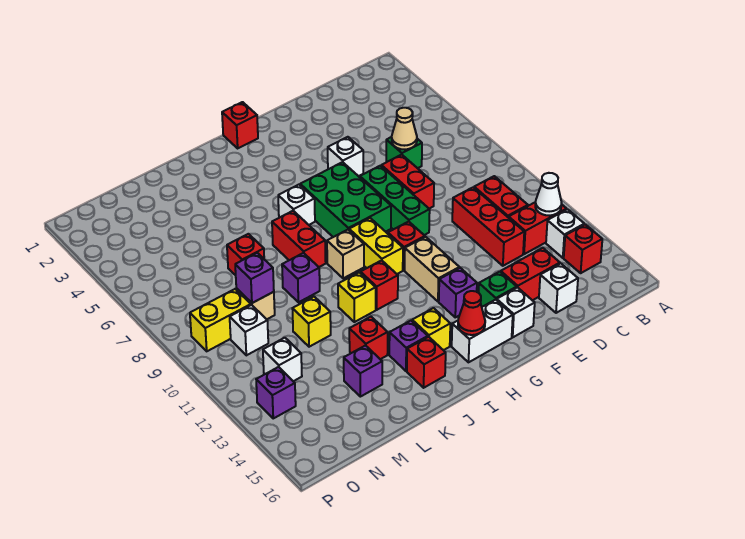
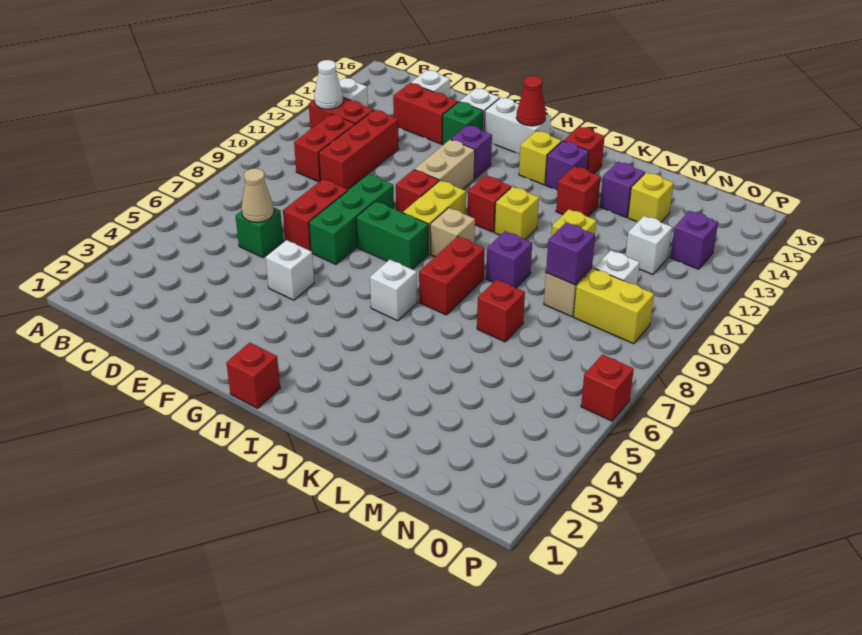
red brick B14 level 1 -> red brick P6 level 1
green brick G6:H8 level 1 -> green brick G8:H8 level 1
none -> yellow brick M14 level 1

